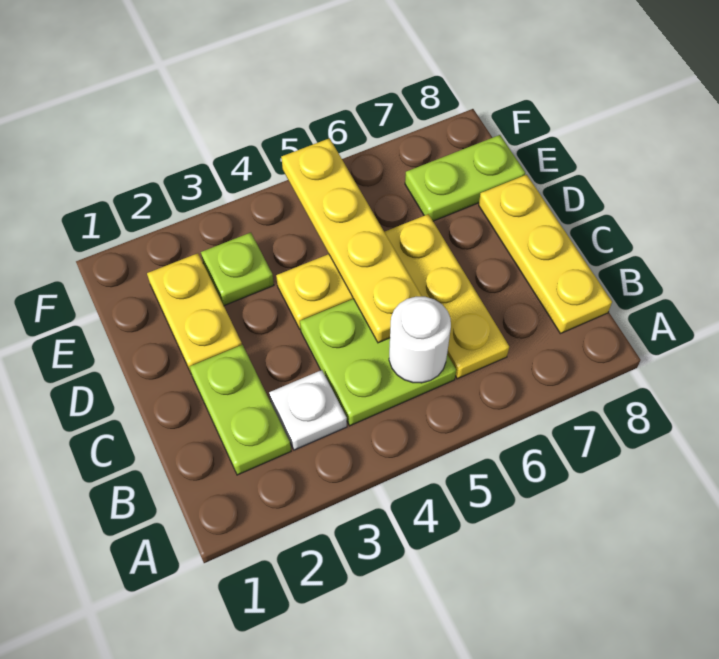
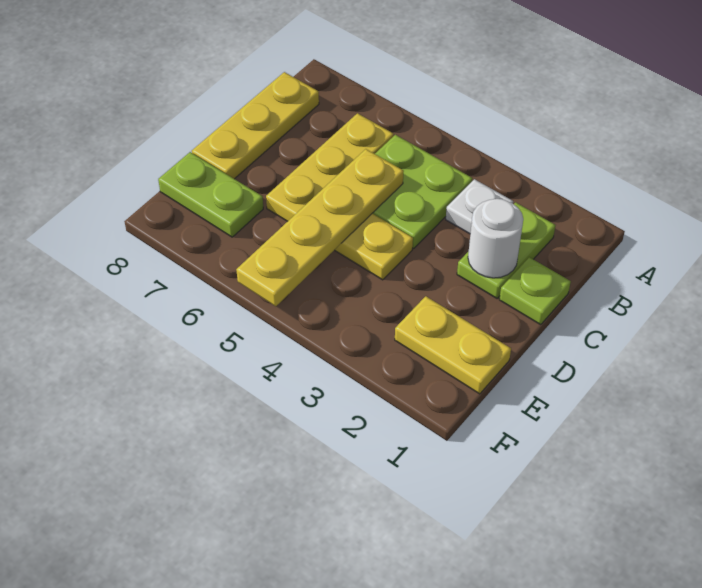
white round brick B5 level 2 -> white round brick C2 level 2
yellow plate D2:E2 level 1 -> yellow plate E1:E2 level 1
lime plate E3 level 1 -> lime plate C1 level 1

